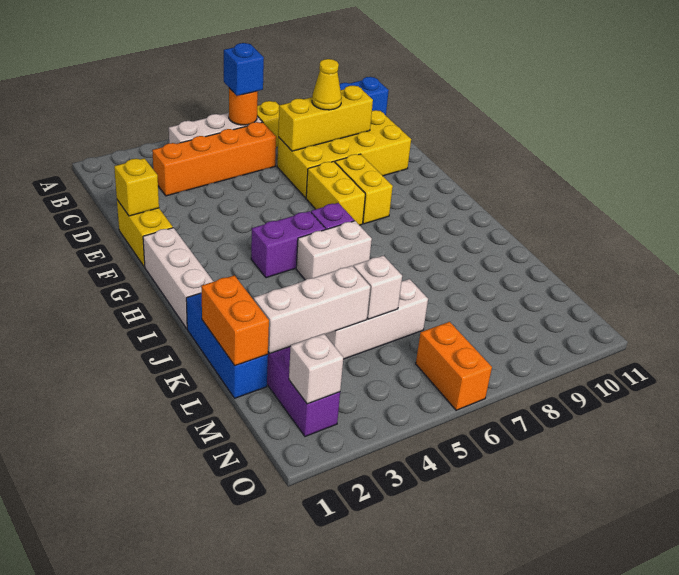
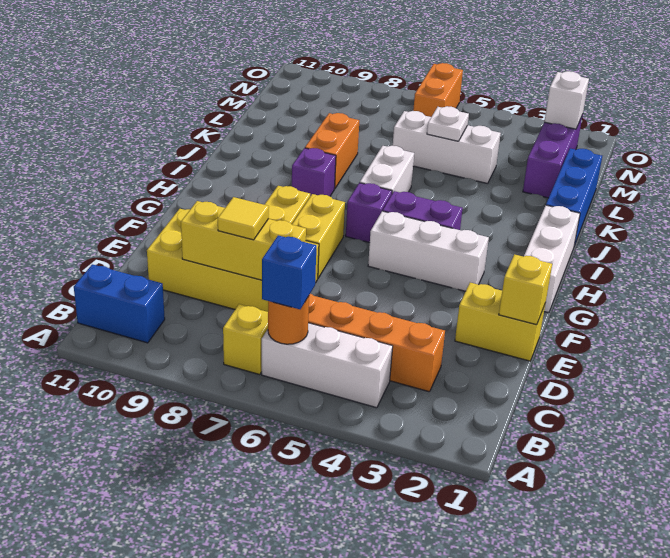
yellow cone D8 level 3 -> yellow tile D8 level 3
yellow brick E1:F1 level 1 -> yellow brick E1:E2 level 1
white brick I5:I6 level 1 -> white brick I6:J6 level 1
none -> purple brick I8 level 1
orange brick K1:L1 level 2 -> orange brick J8:K8 level 1
white brick L2:L4 level 2 -> white brick G3:G5 level 1
white brick L5 level 2 -> white plate L5 level 2

